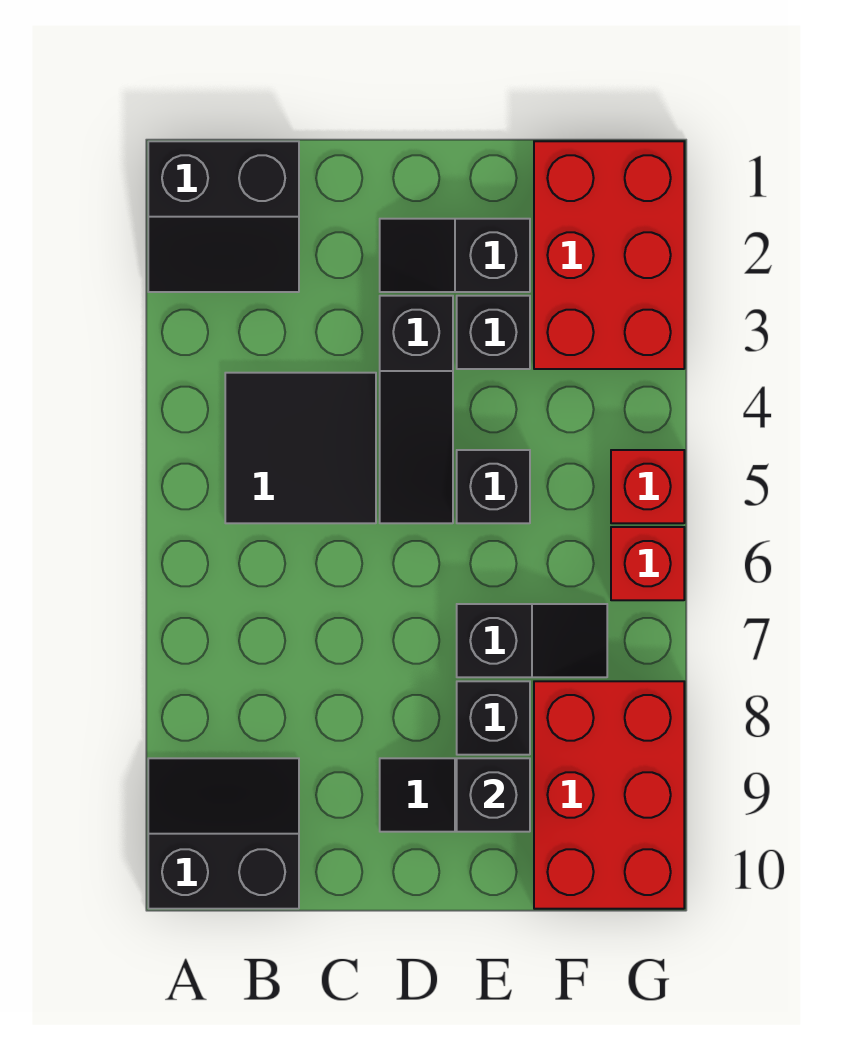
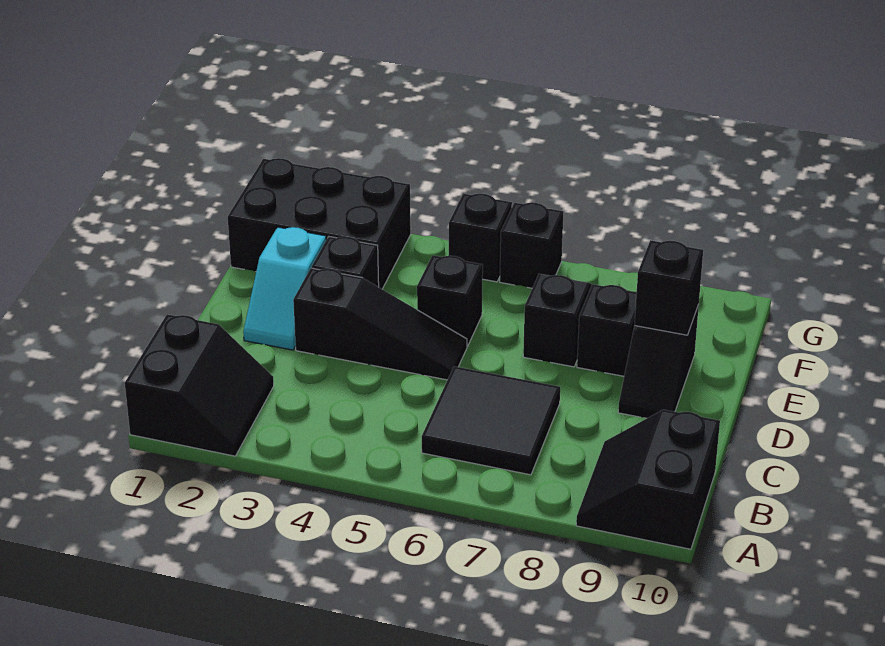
black tile B4:C5 level 1 -> black tile B6:C7 level 1
black slope D2:E2 level 1 top E -> cyan slope D2:E2 level 1 top E
red brick F1:G3 level 1 -> black brick F1:G3 level 1
red brick F8:G10 level 1 -> none
red brick G5 level 1 -> black brick G5 level 1
red brick G6 level 1 -> black brick G6 level 1

